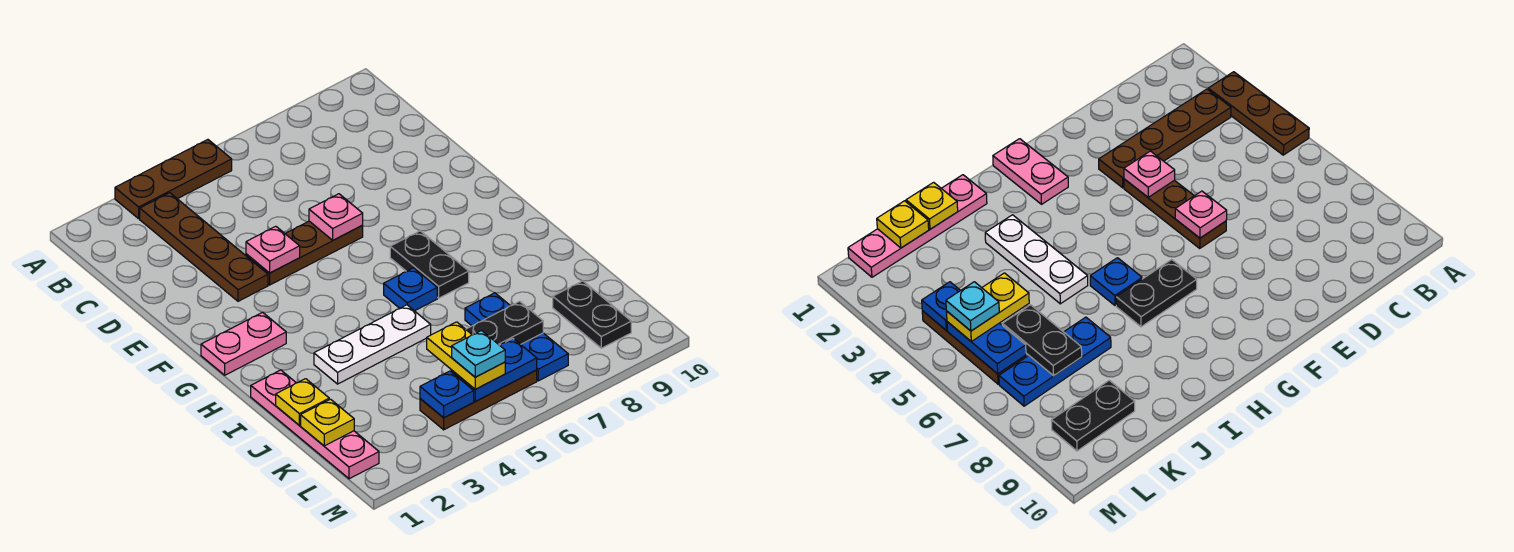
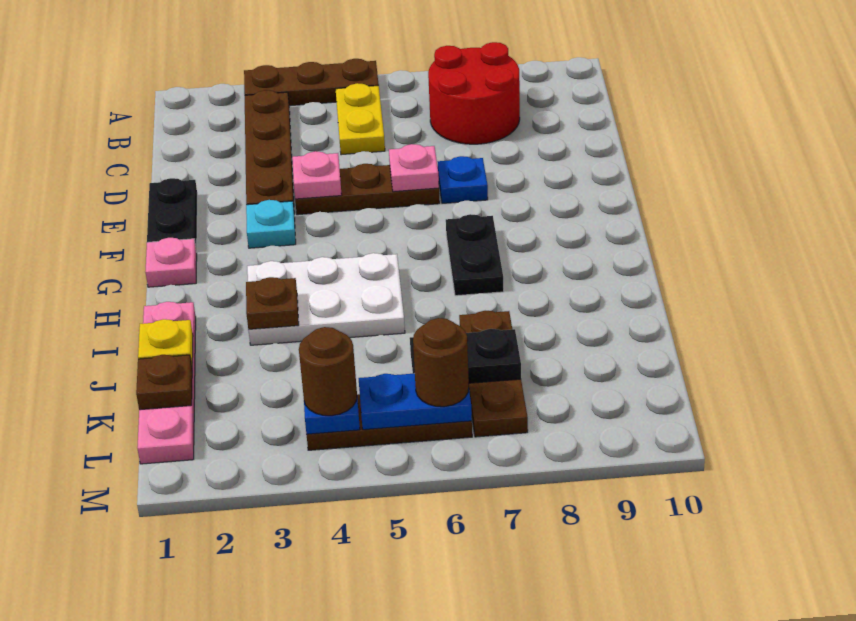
none -> red round brick B7:C8 level 1
pink plate G1:G2 level 1 -> pink plate G1 level 1
blue plate H6 level 1 -> blue plate E7 level 1
white plate I3:I5 level 1 -> white plate H3:I5 level 1
none -> brown plate I3 level 2
blue plate J7:L7 level 1 -> brown plate J7:L7 level 1
yellow plate K1 level 2 -> brown plate K1 level 2
yellow plate K5:L5 level 3 -> yellow plate B5:C5 level 1
black plate K9:L9 level 1 -> black plate E1:F1 level 1
none -> brown round brick L4 level 3
cyan plate L5 level 4 -> cyan plate F3 level 1
none -> brown round brick L6 level 3

